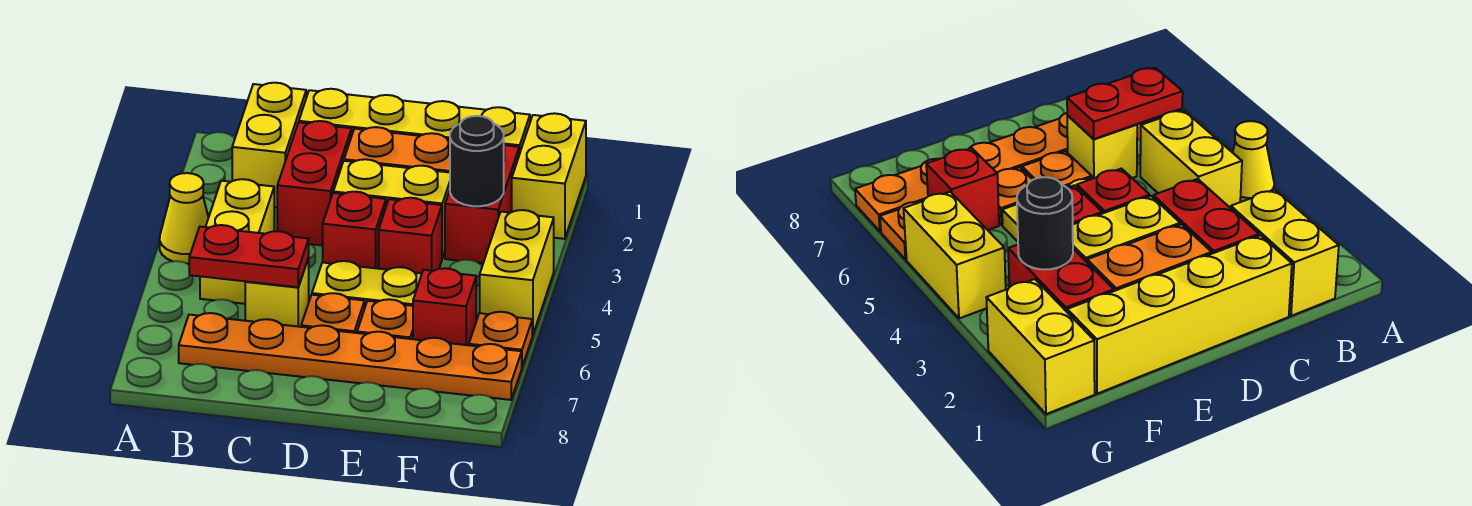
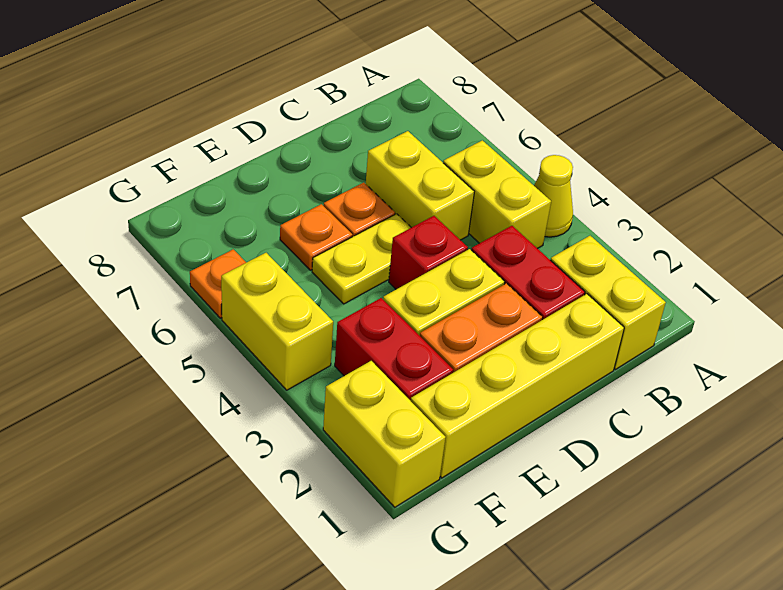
red plate B6:C6 level 2 -> none
orange plate B7:G7 level 1 -> none
yellow brick C6 level 1 -> yellow brick C5:C6 level 1
red brick E4 level 1 -> none
black round brick F3 level 2 -> none
red brick F6 level 1 -> none

